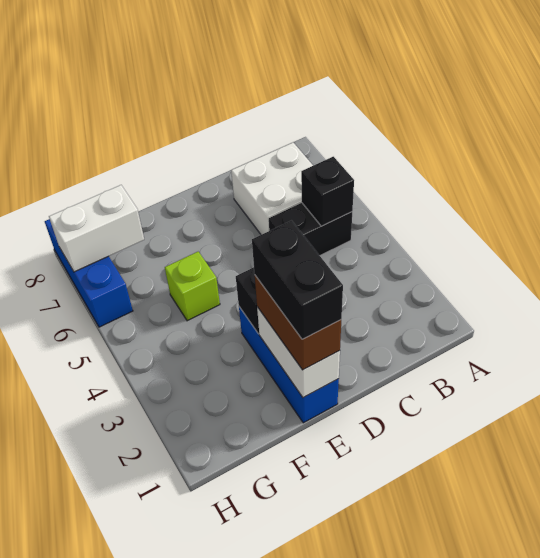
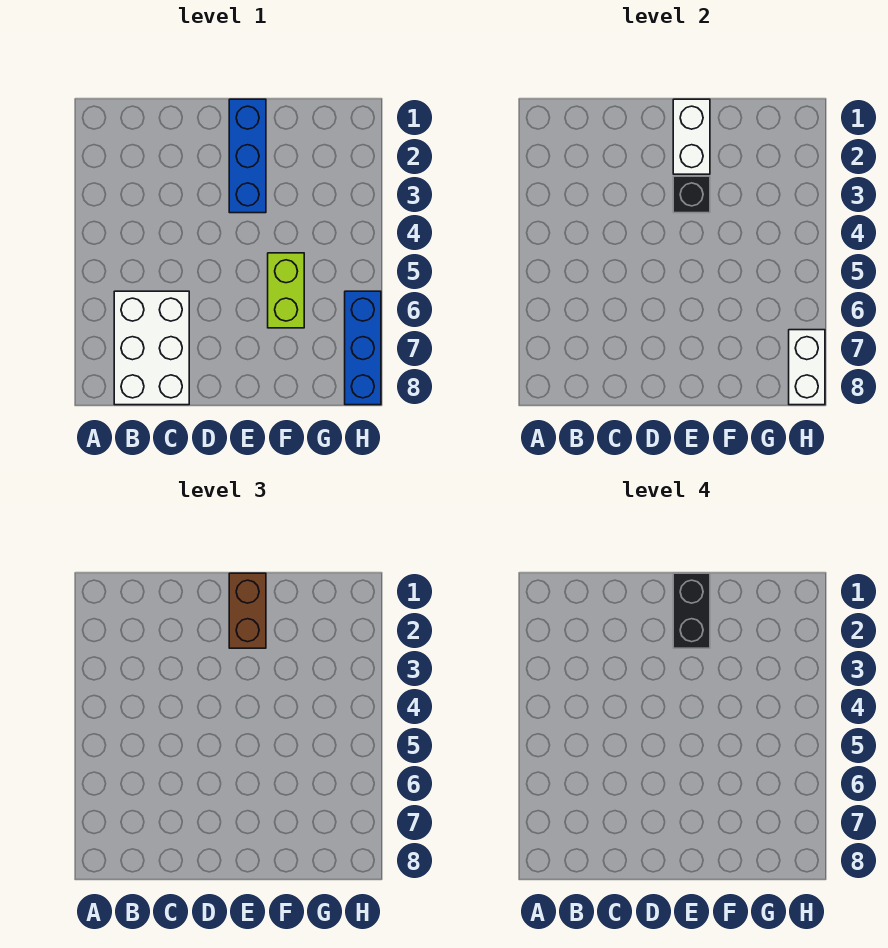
black brick B5:C5 level 1 -> none
black brick B5 level 2 -> none
white brick B6:C7 level 1 -> white brick B6:C8 level 1
lime brick F5 level 1 -> lime brick F5:F6 level 1
white brick G7:H7 level 2 -> white brick H7:H8 level 2

